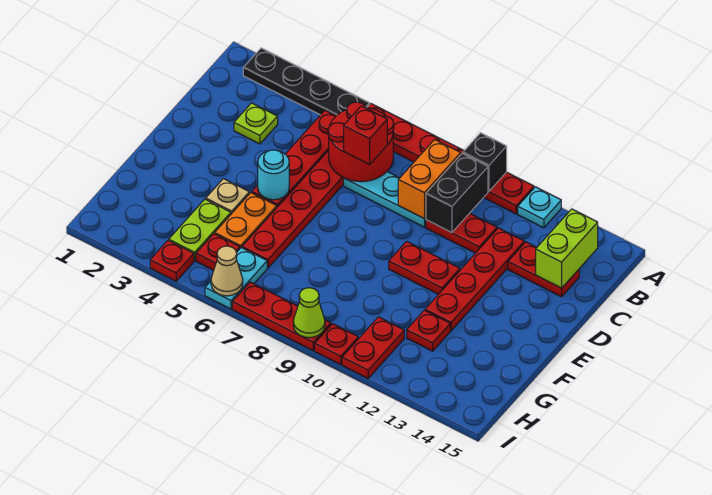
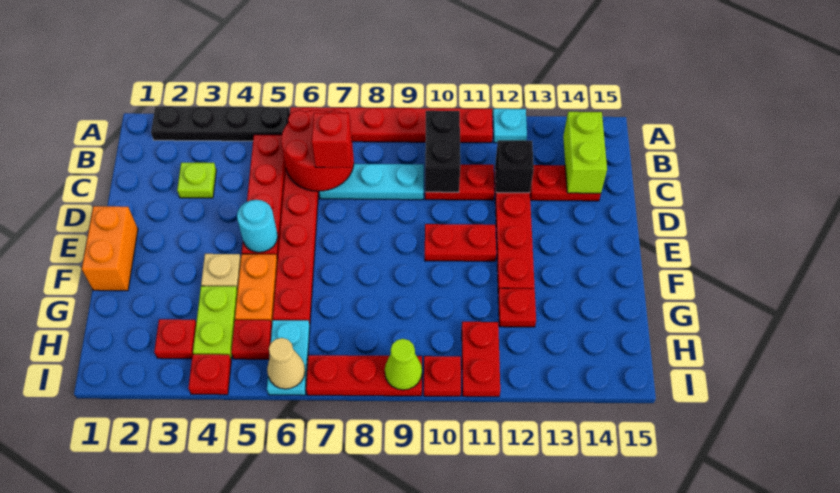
black brick A10 level 2 -> black brick C12 level 2
orange brick B9:C9 level 2 -> orange brick E1:F1 level 1
none -> red plate H3 level 1

